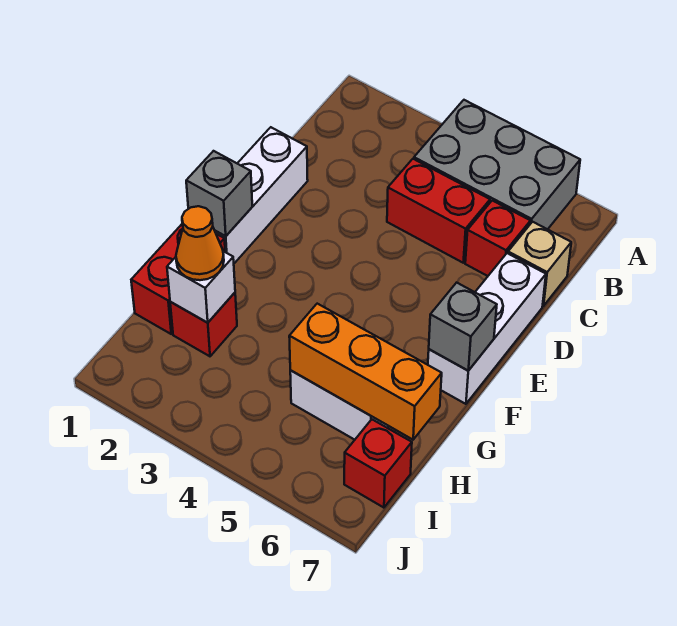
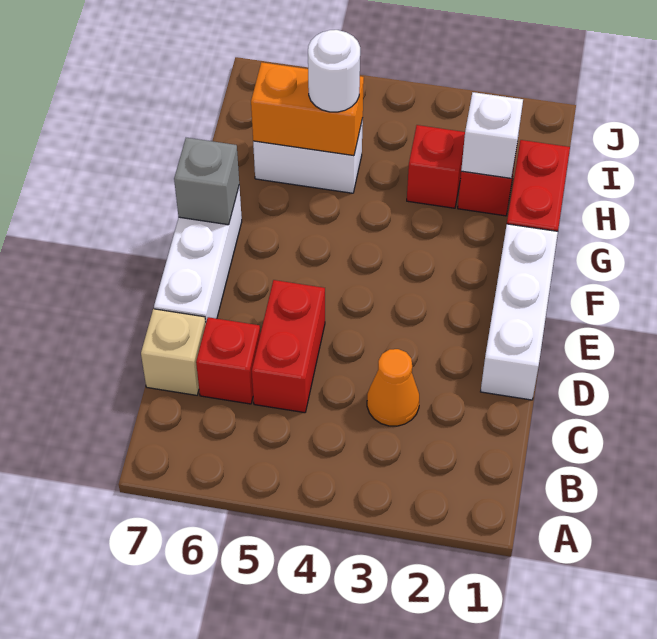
grey brick A4:B6 level 1 -> none
red brick C4:C5 level 1 -> red brick C5:D5 level 1
grey brick F1 level 2 -> none
orange cone H2 level 3 -> orange cone C3 level 1
orange brick H5:H7 level 2 -> orange brick H5:H6 level 2
none -> white round brick H5 level 3
red brick I7 level 1 -> red brick H3 level 1

